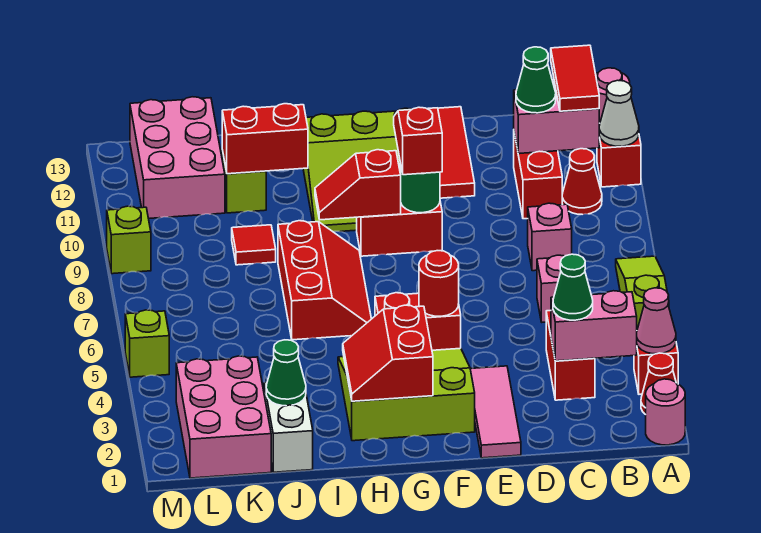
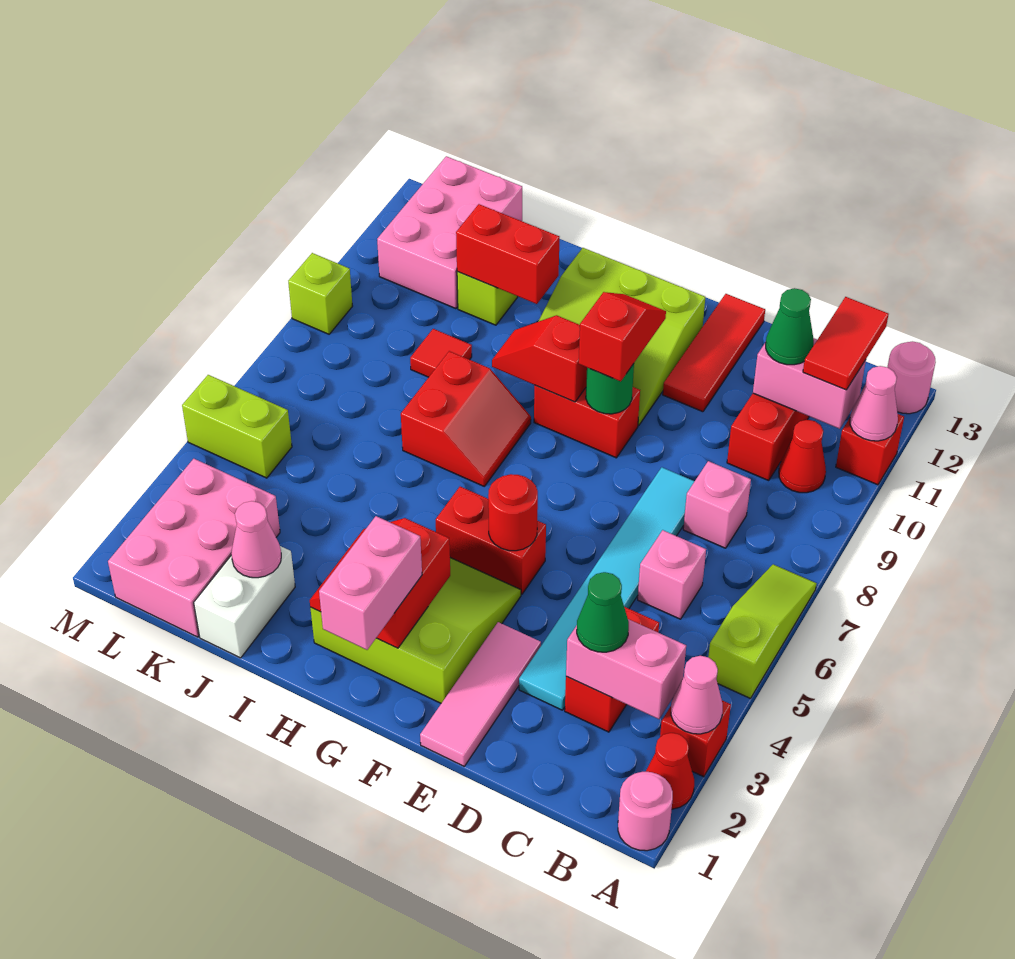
white cone A11 level 2 -> pink cone A11 level 2
none -> cyan tile D3:D8 level 1
none -> pink brick G1:G2 level 3
red slope H6:I8 level 1 top I -> red slope H7:I8 level 1 top I
green cone J2 level 2 -> pink cone J2 level 2
lime brick M5 level 1 -> lime brick L5:M5 level 1

